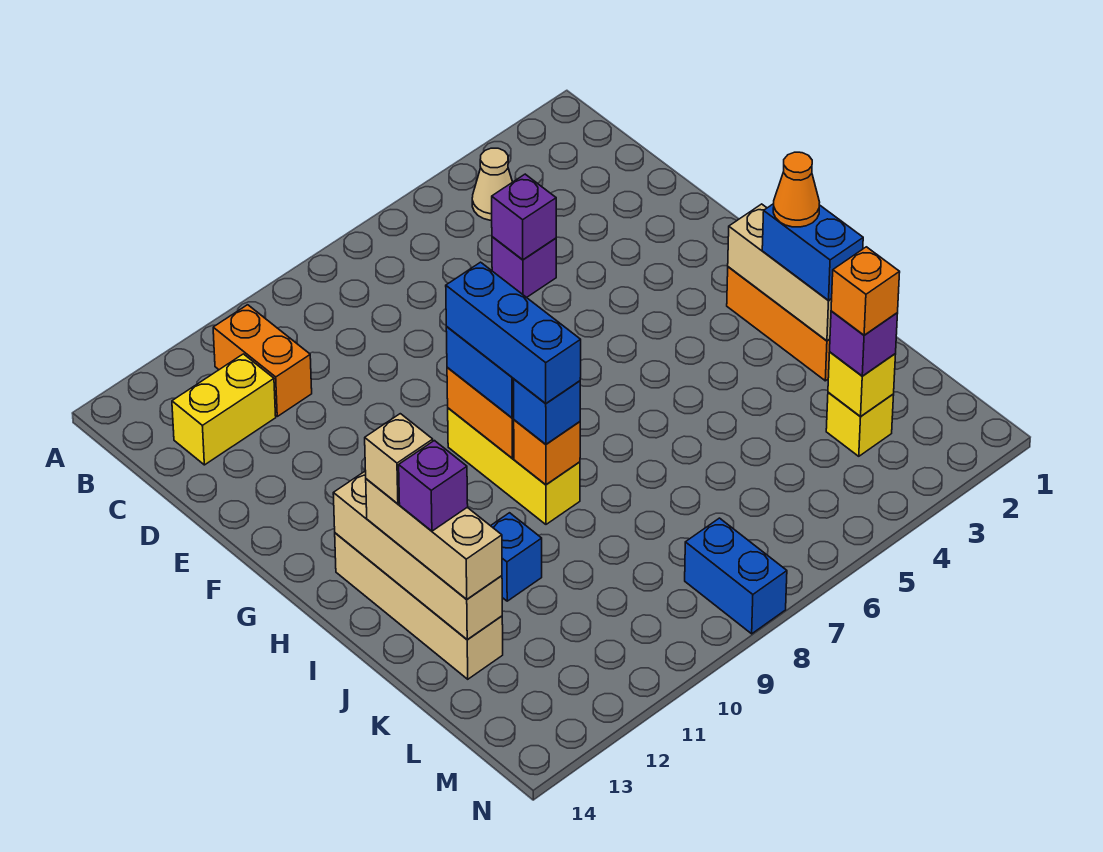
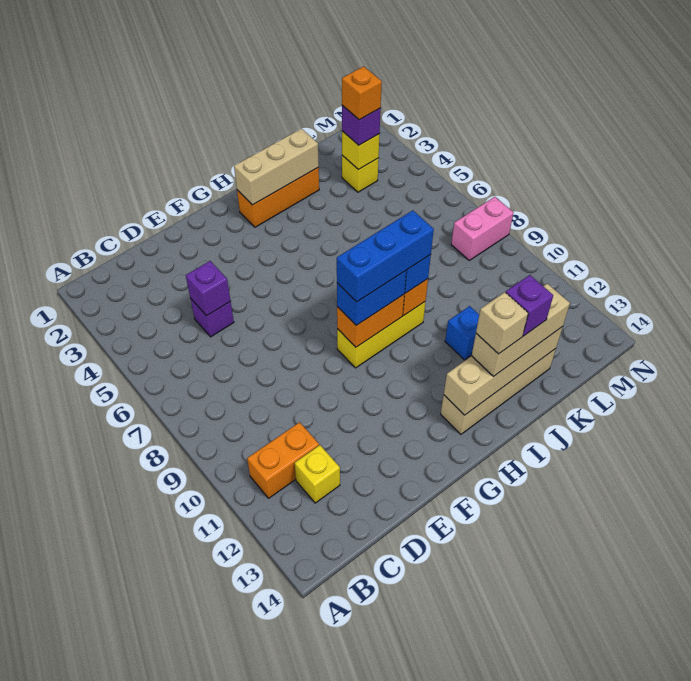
tan cone B4 level 1 -> none
yellow brick C12:C13 level 1 -> yellow brick C12 level 1
blue brick I2:J2 level 3 -> none
orange cone I2 level 4 -> none
blue brick M8:N8 level 1 -> pink brick M8:N8 level 1

